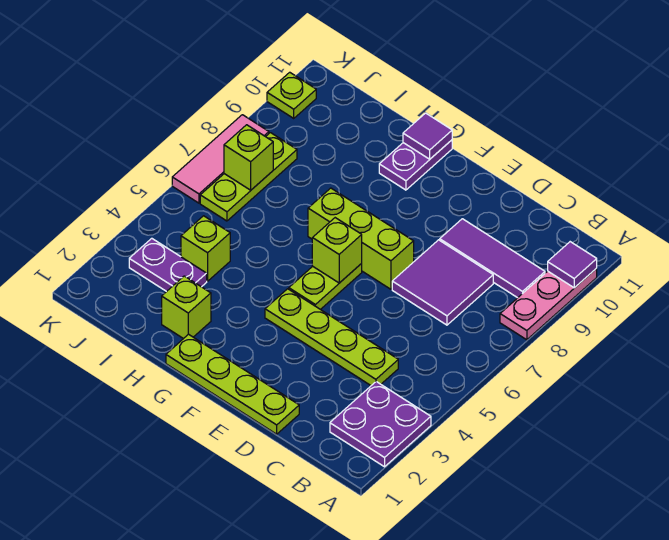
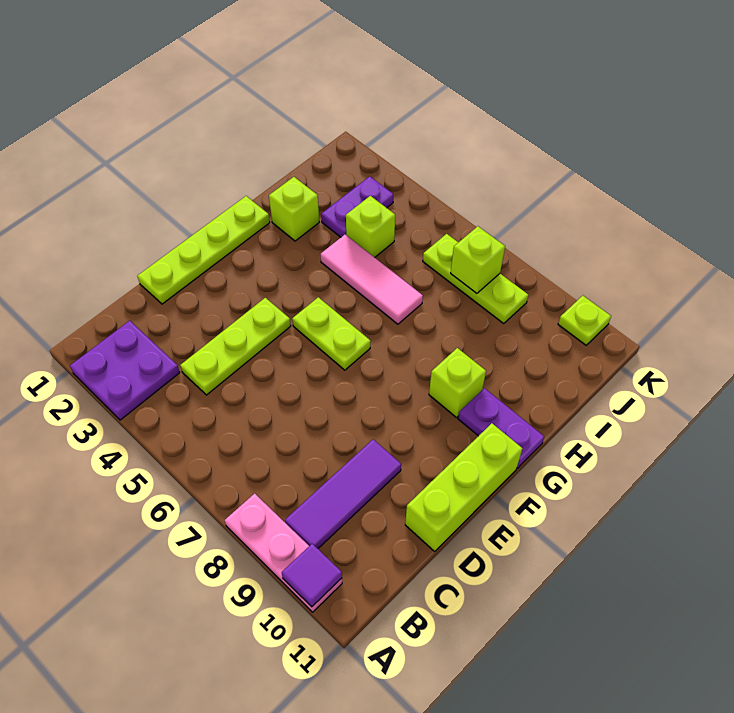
lime plate C4:F4 level 1 -> lime plate C4:E4 level 1
purple tile C7:D8 level 1 -> none
lime brick E7:G7 level 1 -> lime brick D11:F11 level 1
lime brick F6 level 2 -> lime brick G9 level 1
purple tile G11 level 2 -> none
pink tile K6:K8 level 1 -> pink tile H4:H6 level 1

